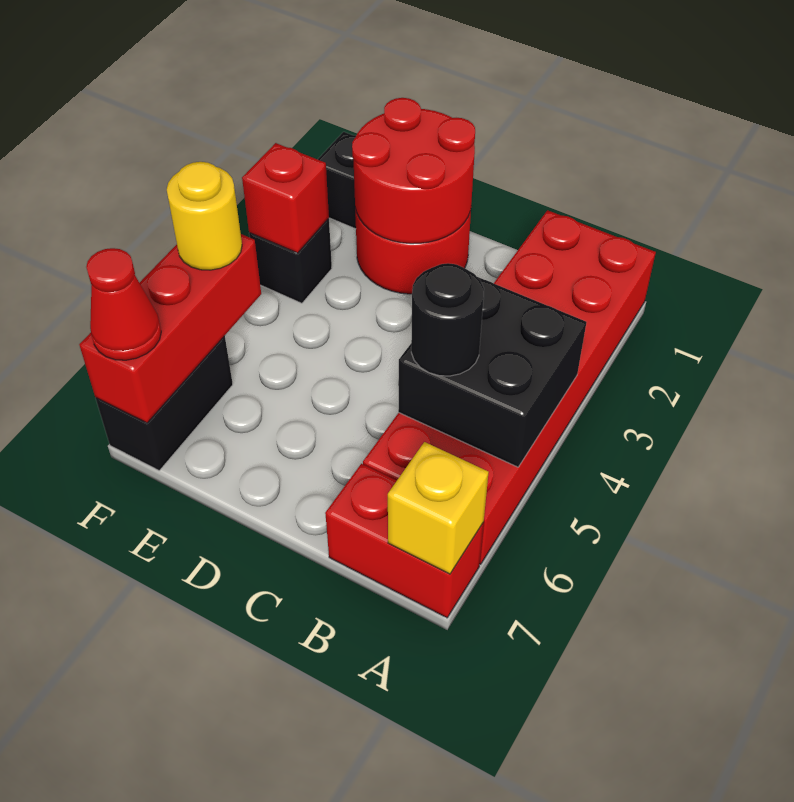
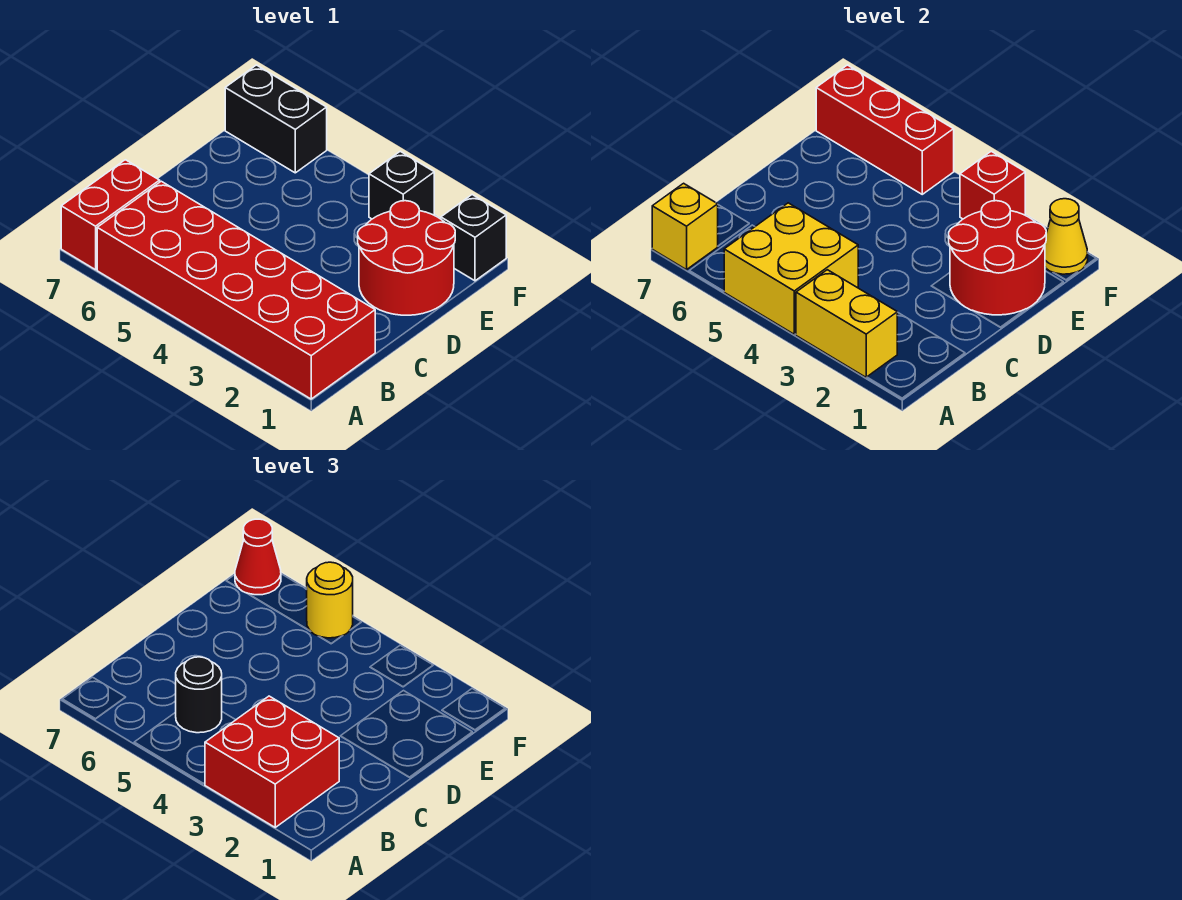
none -> yellow brick A2:A3 level 2
none -> red brick A2:B3 level 3
black brick A4:B5 level 2 -> yellow brick A4:B5 level 2
none -> yellow cone F1 level 2

